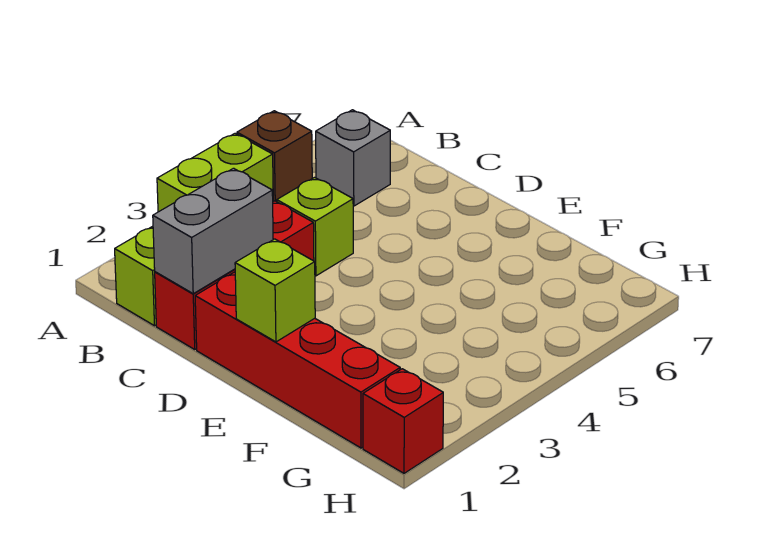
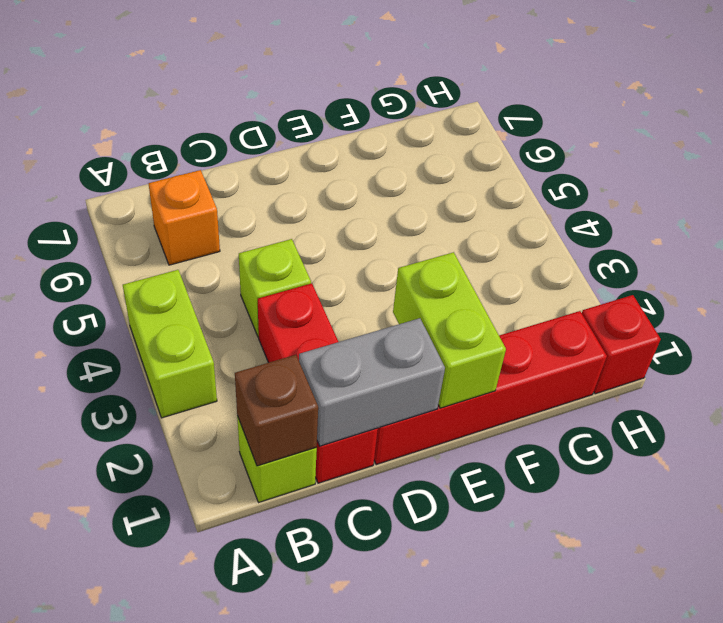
brown brick A5 level 1 -> brown brick B1 level 2
grey brick B6 level 1 -> orange brick B6 level 1
grey brick C1:C2 level 2 -> grey brick C1:D1 level 2
lime brick E1 level 2 -> lime brick E1:E2 level 2

